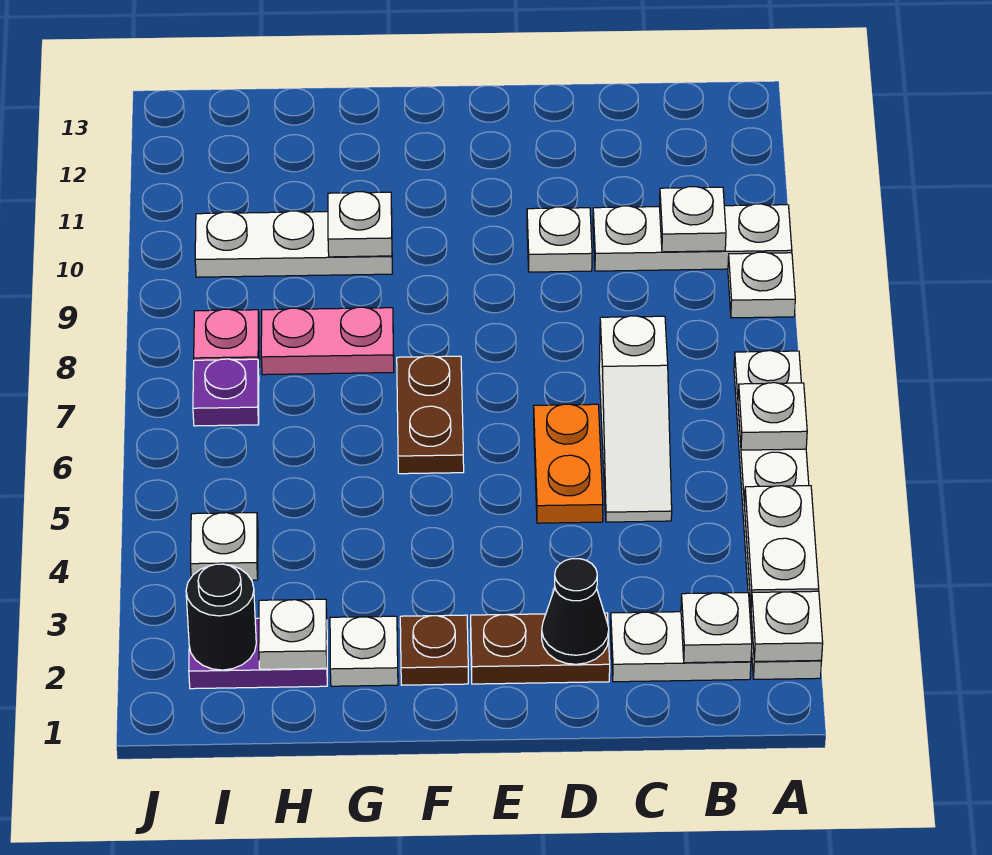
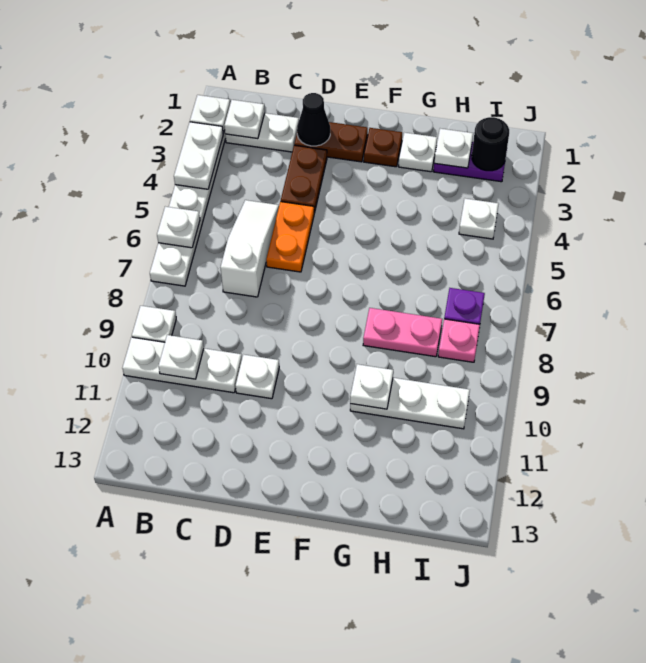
brown plate F6:F7 level 1 -> brown plate D3:D4 level 1

